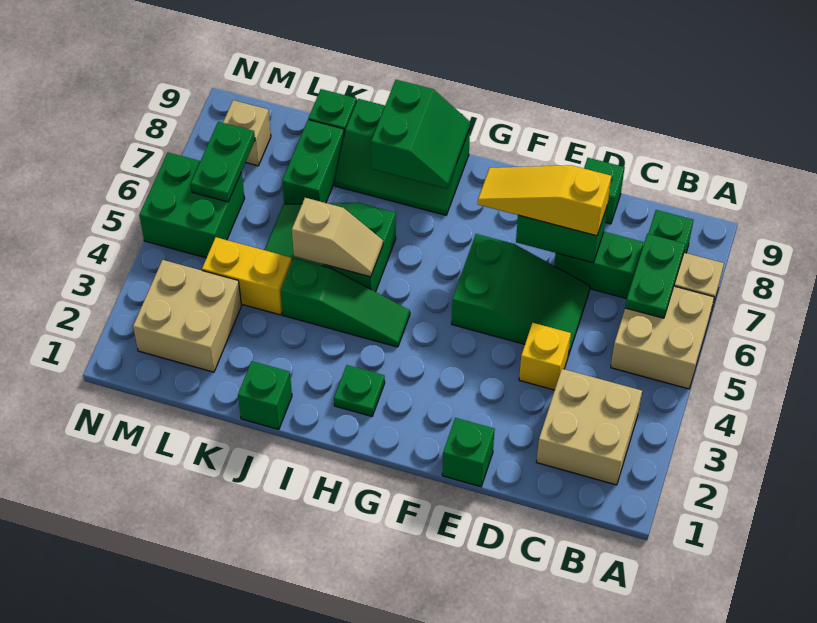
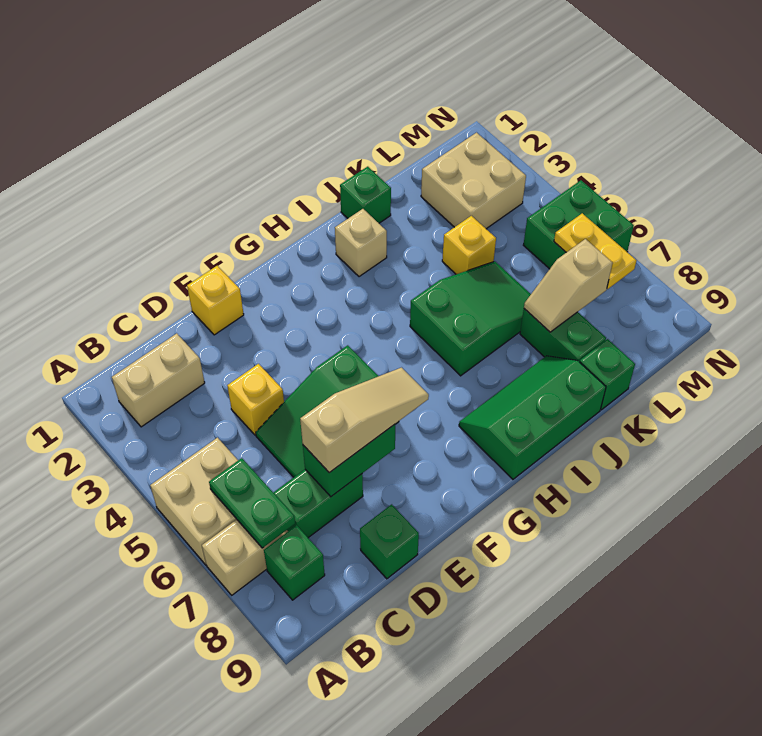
tan brick B2:C3 level 1 -> tan brick B2:C2 level 1
yellow slope D7:F7 level 3 top D -> tan slope D7:F7 level 3 top D
green brick E1 level 1 -> yellow brick E1 level 1
green plate H2 level 1 -> none
green slope H4:J4 level 1 top J -> none
green slope H8:I9 level 2 top I -> none
tan slope I5:J5 level 2 top J -> tan slope K7:L7 level 2 top L
yellow brick K4:L4 level 1 -> yellow brick K4 level 1
green plate M6:M7 level 2 -> yellow plate M6:M7 level 2
tan brick M8 level 1 -> tan brick I2 level 1

